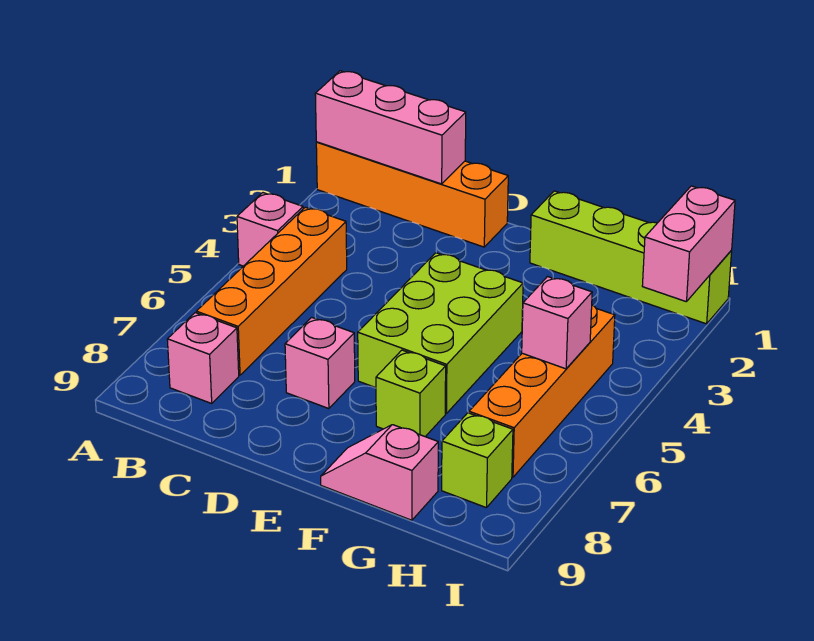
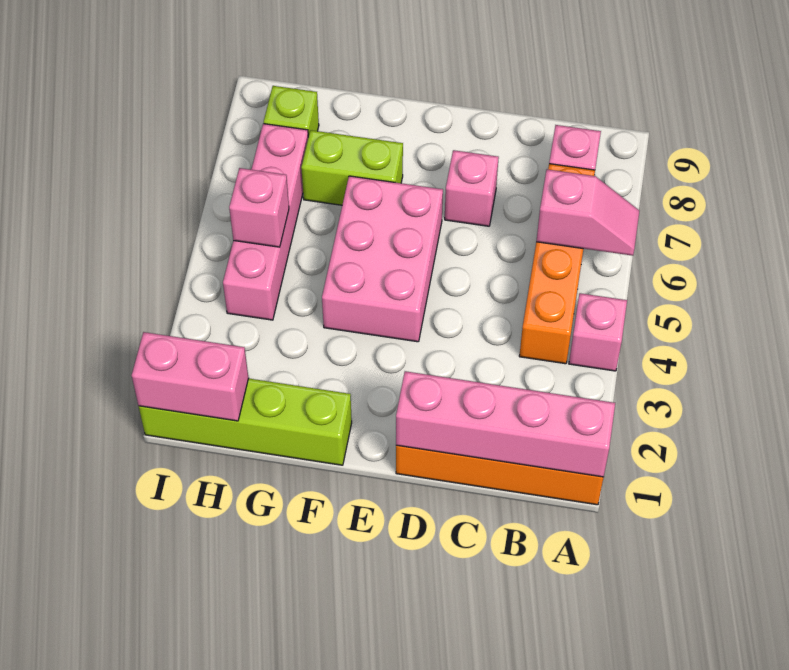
pink brick A1:C1 level 2 -> pink brick A1:D1 level 2
lime brick E4:F6 level 1 -> pink brick E4:F6 level 1
lime brick F7 level 1 -> lime brick F7:G7 level 1
pink slope F9:G9 level 1 top G -> pink slope A6:B6 level 2 top B
orange brick H4:H7 level 1 -> pink brick H4:H7 level 1
pink brick I1:I2 level 2 -> pink brick H1:I1 level 2

